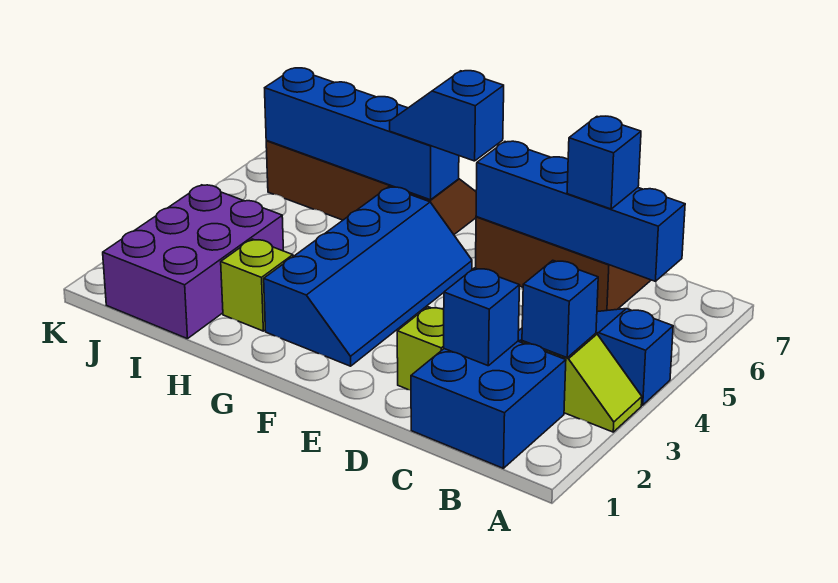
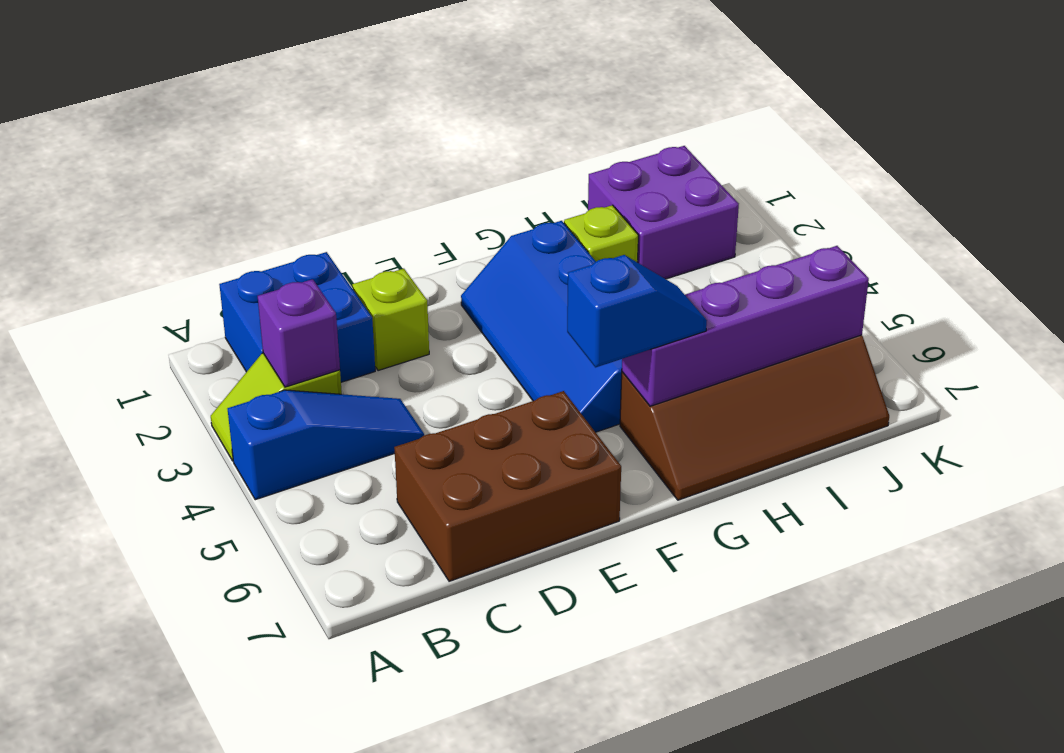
blue brick B3 level 2 -> purple brick B3 level 2
blue brick B6:E6 level 2 -> none
blue brick C2 level 2 -> none
blue brick C6 level 3 -> none
blue brick G6:J6 level 2 -> purple brick G6:J6 level 2
purple brick I1:J3 level 1 -> purple brick I1:J2 level 1

